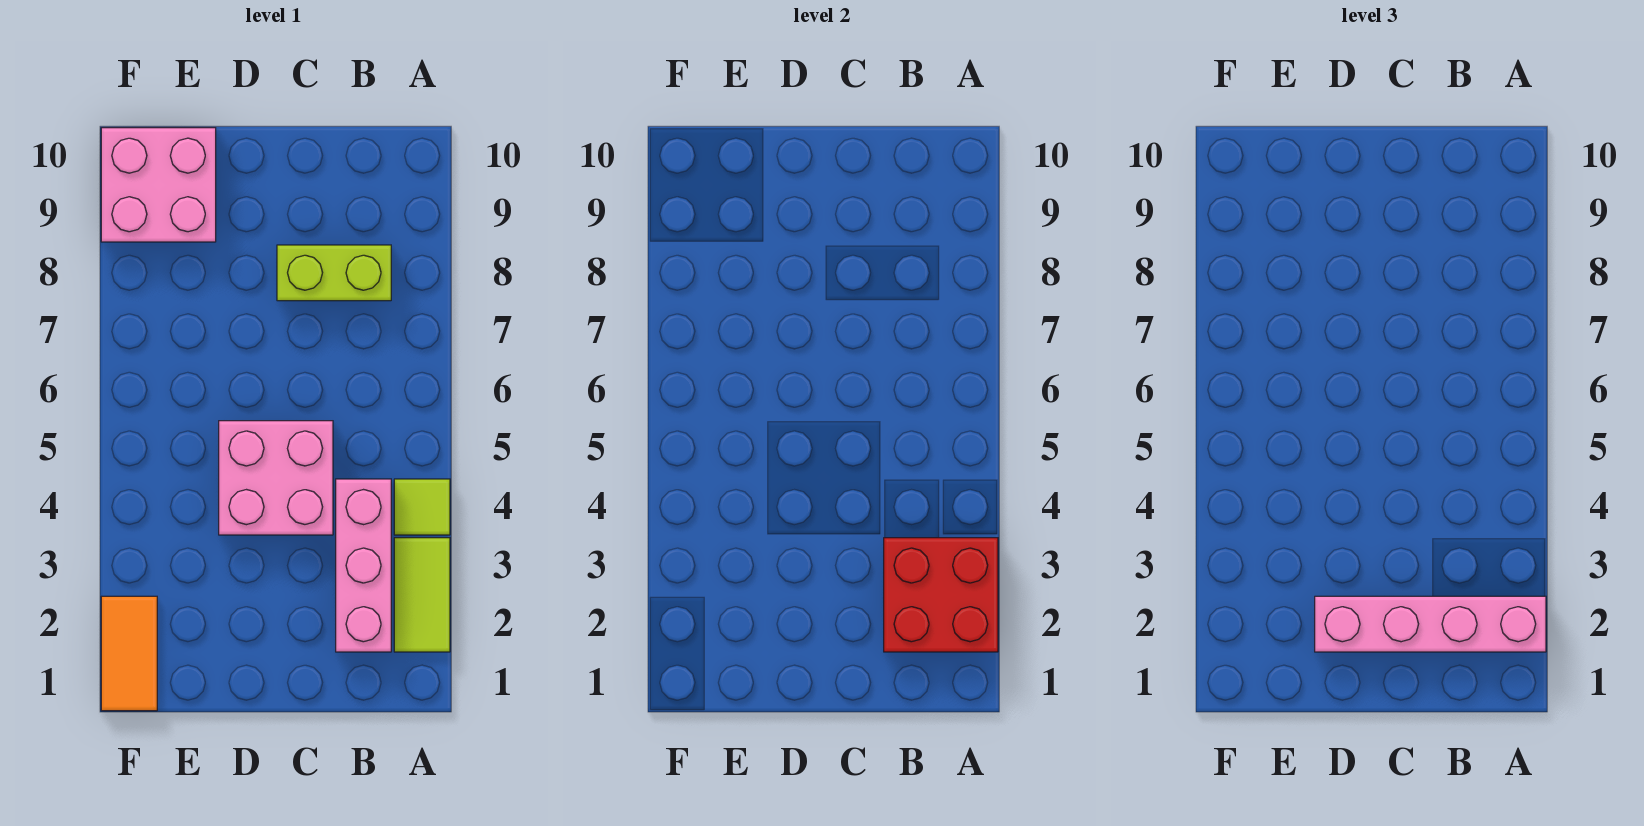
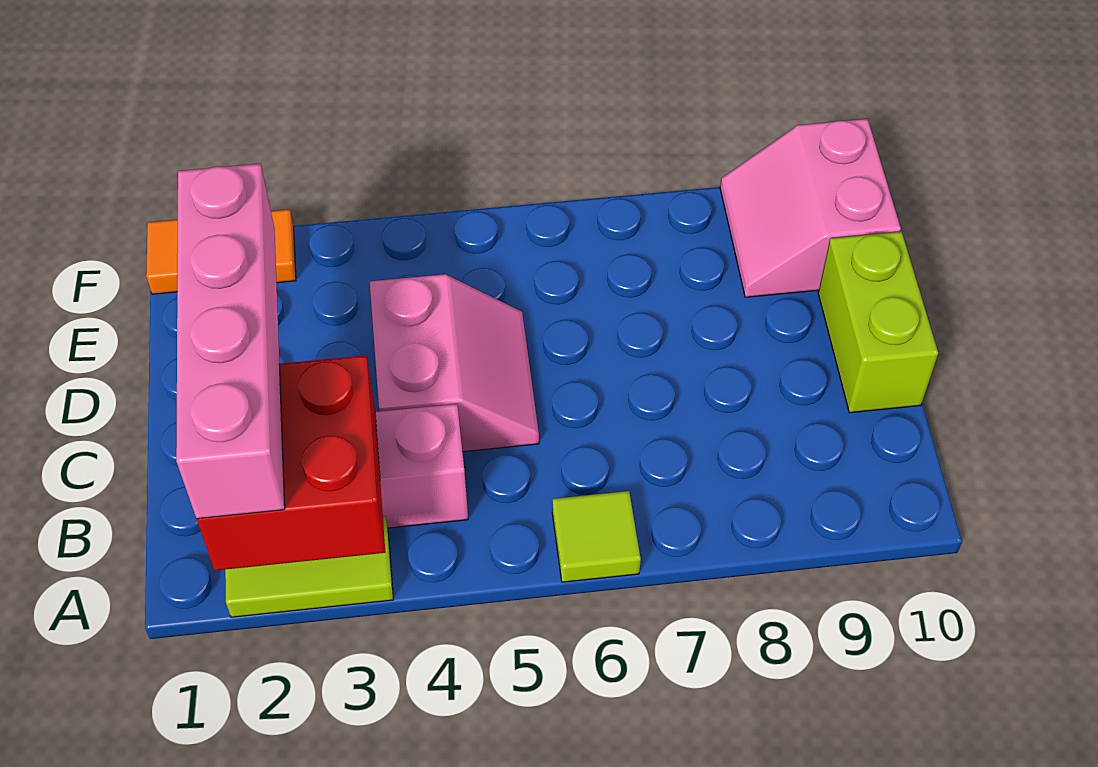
lime tile A4 level 1 -> lime tile A6 level 1
lime brick B8:C8 level 1 -> lime brick C10:D10 level 1
pink brick C4:D5 level 1 -> pink slope C4:D5 level 1 top 4
pink brick E9:F10 level 1 -> pink slope E9:F10 level 1 top 10

